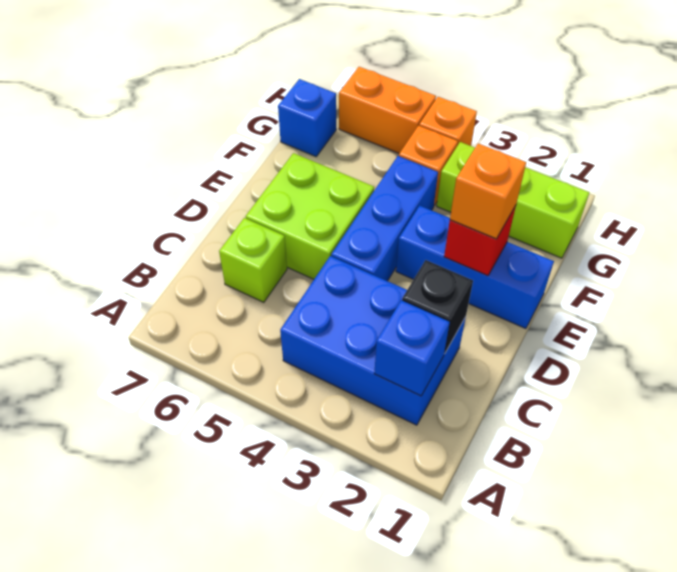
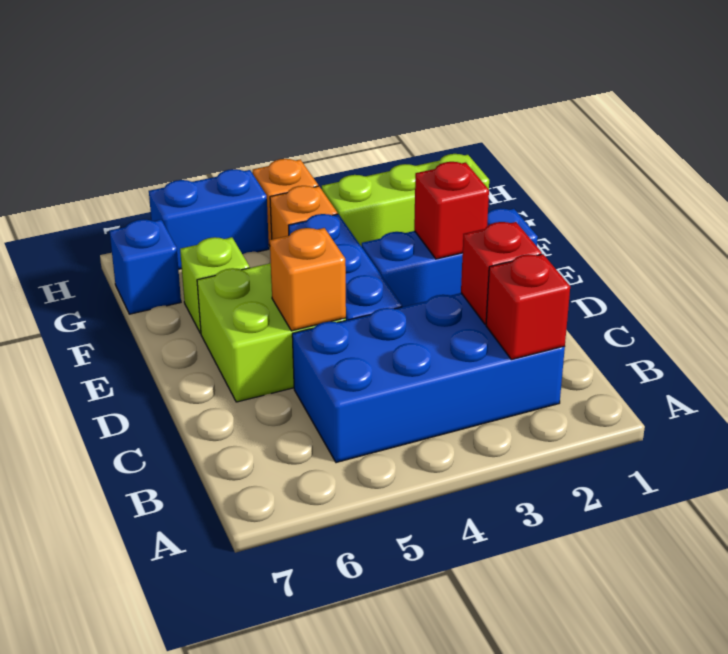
blue brick B2:C4 level 1 -> blue brick B2:C5 level 1
blue brick B2 level 2 -> red brick B2 level 2
black brick C2 level 2 -> red brick C2 level 2
lime brick C6 level 1 -> lime brick F6 level 1
orange brick E2 level 3 -> orange brick D5 level 2
orange brick H5:H6 level 1 -> blue brick H5:H6 level 1

